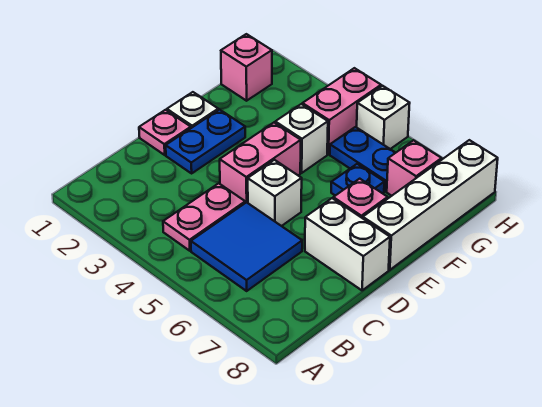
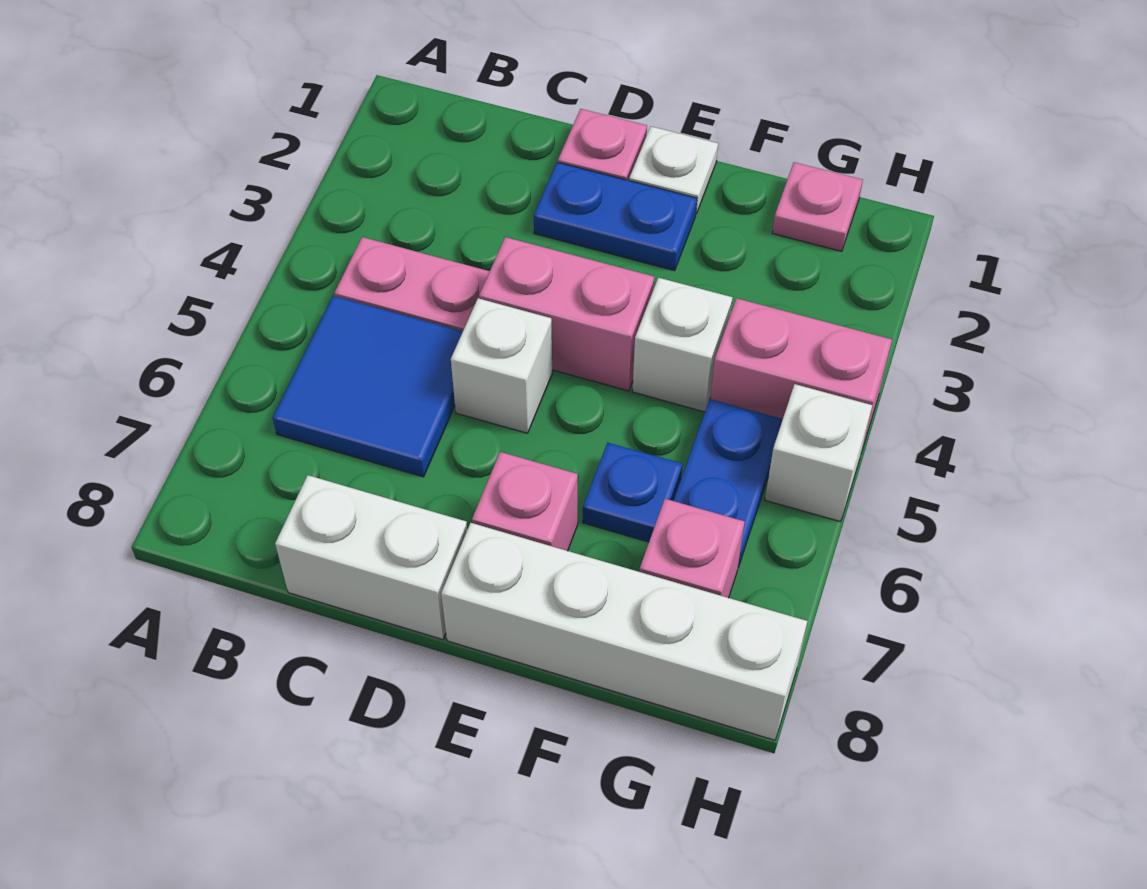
white brick D7:D8 level 1 -> white brick C8:D8 level 1
pink brick G1 level 1 -> pink plate G1 level 1

